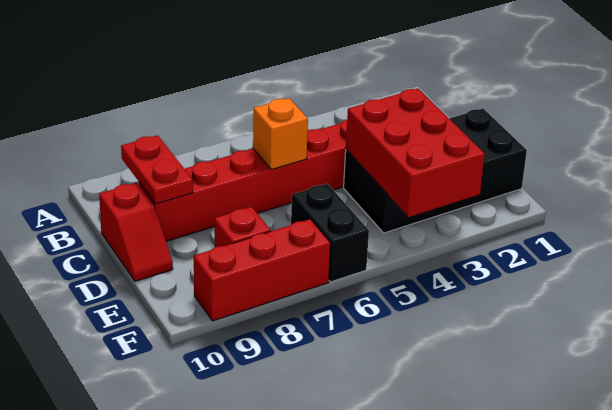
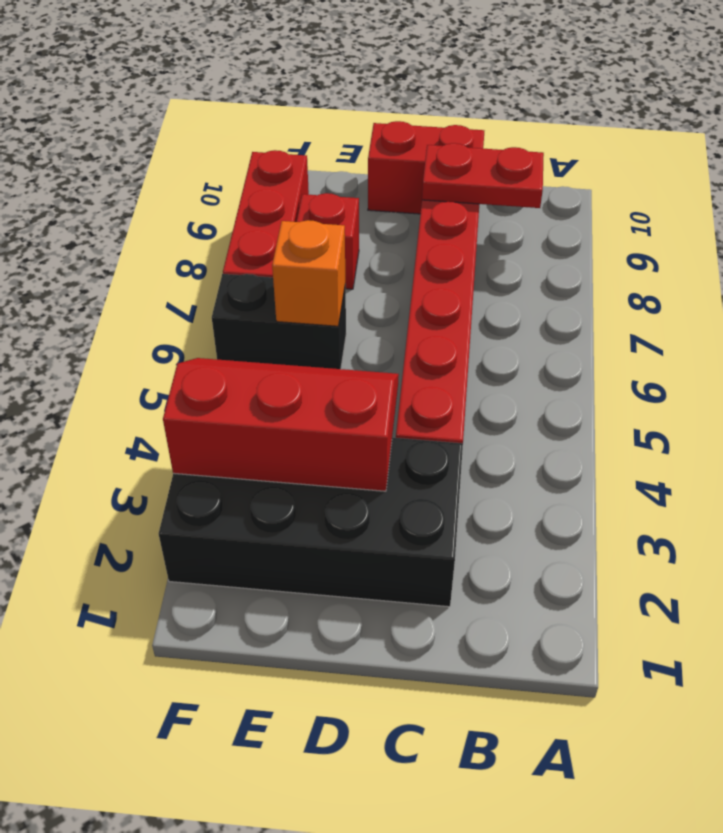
orange brick C6 level 2 -> orange brick E6 level 2
red slope C10:D10 level 1 top C -> red brick C10:D10 level 1
black brick D1:E4 level 1 -> black brick C2:F3 level 1
red brick D3:F4 level 2 -> red slope D3:F4 level 2 top 3

